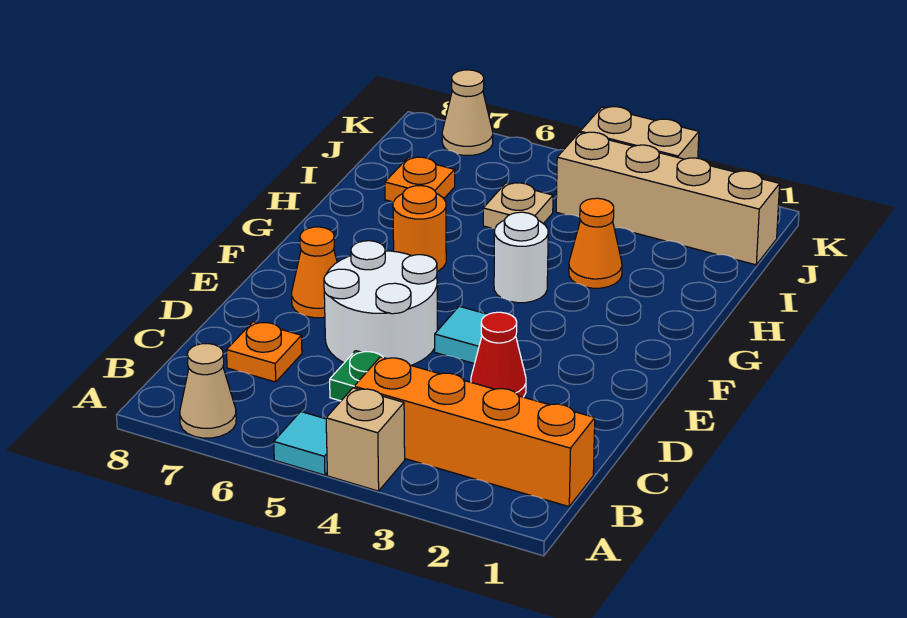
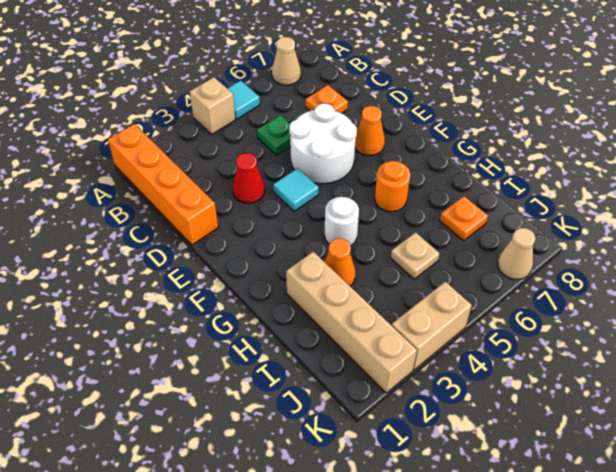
orange brick B1:B4 level 1 -> orange brick A1:D1 level 1
tan brick J1:J4 level 1 -> tan brick H2:K2 level 1

